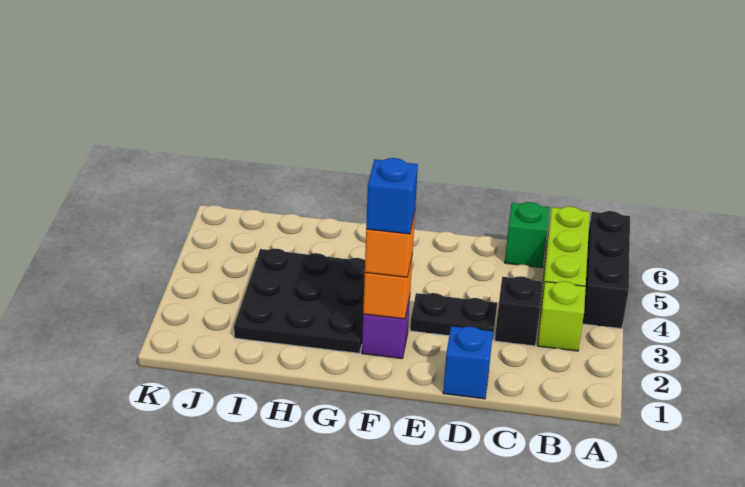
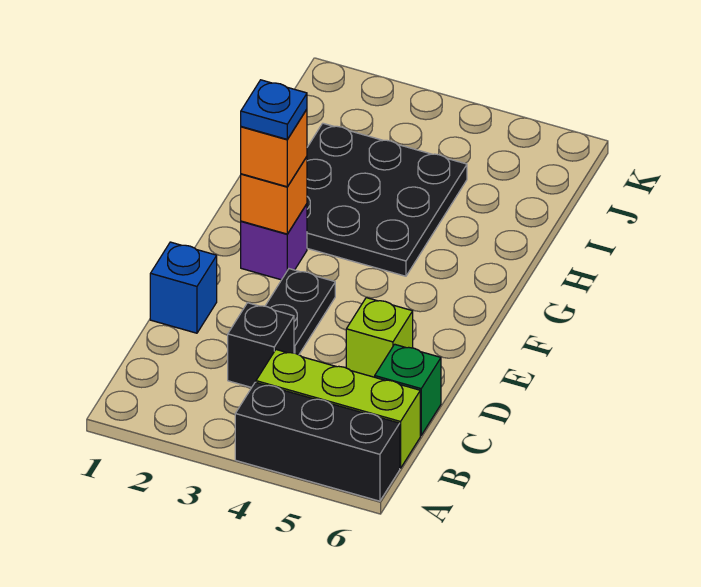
lime brick B3 level 1 -> lime brick D5 level 1
blue brick F2 level 4 -> blue plate F2 level 4

